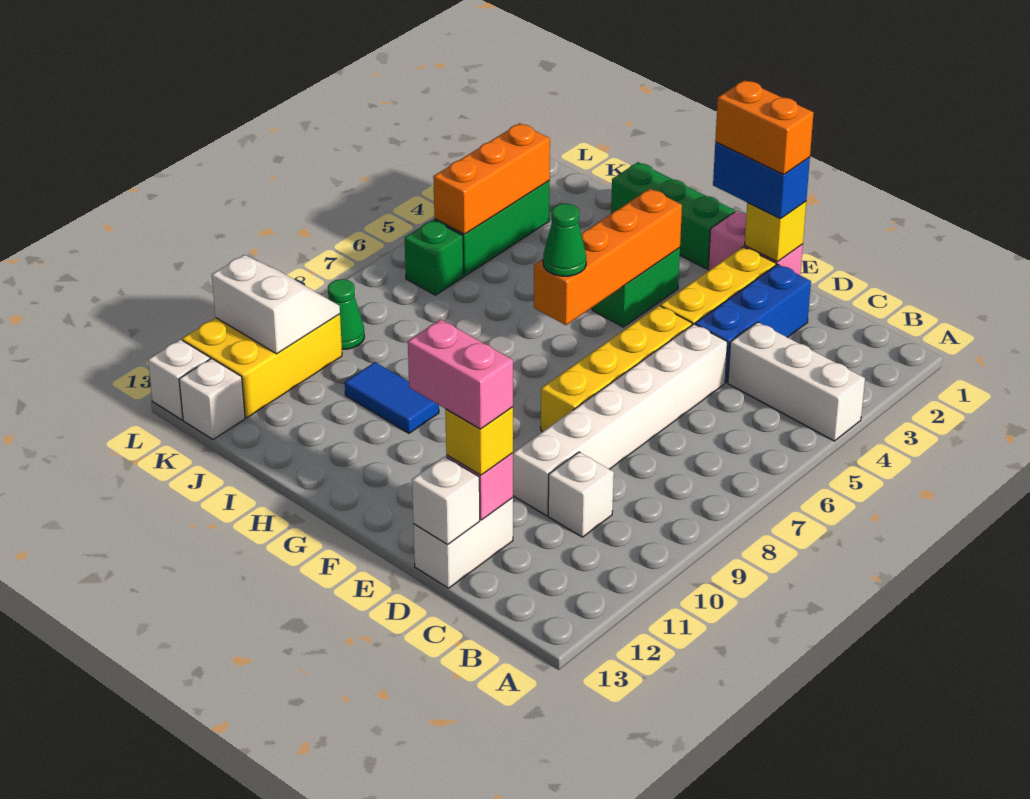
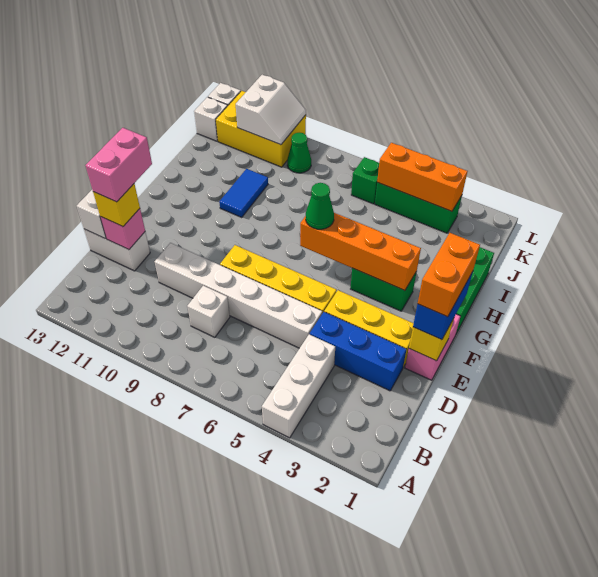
white brick C10 level 1 -> white brick C8 level 1

